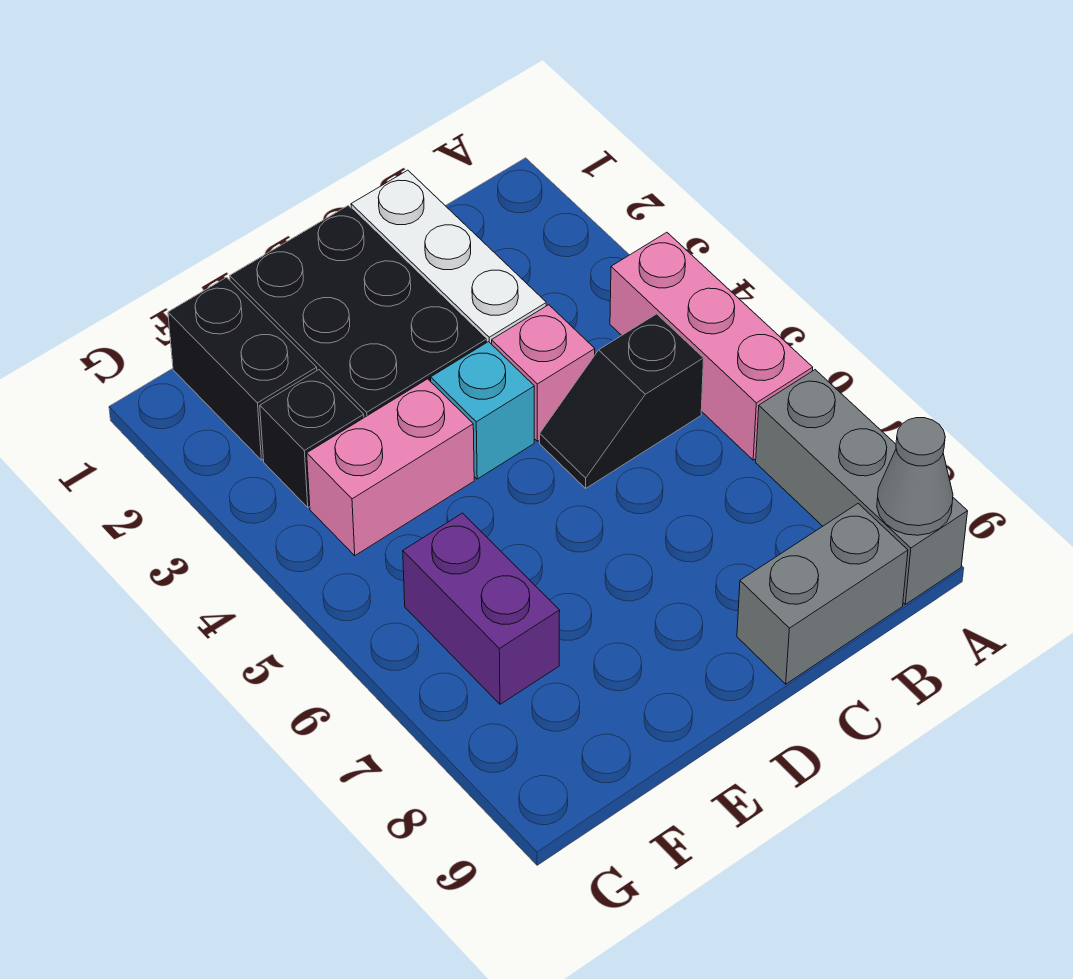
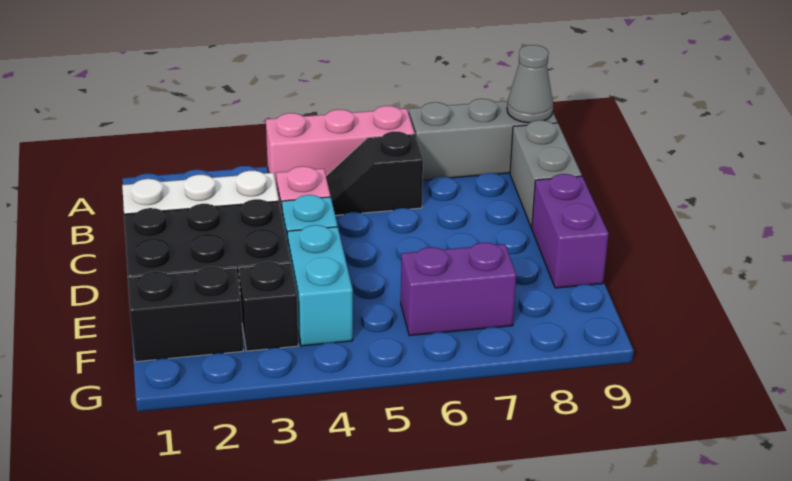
black slope B5:C5 level 1 top B -> black slope B5:B6 level 1 top 6
none -> purple brick D9:E9 level 1
pink brick E4:F4 level 1 -> cyan brick E4:F4 level 1

